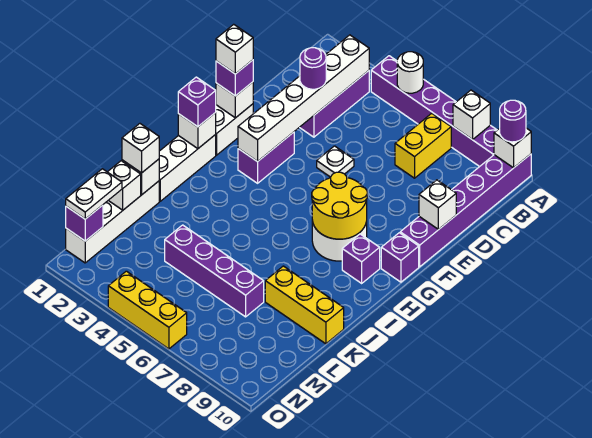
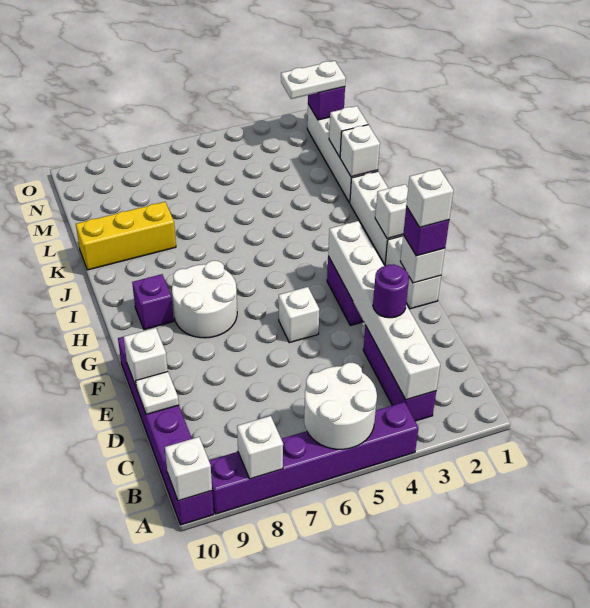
white round brick A5 level 2 -> white round brick A5:B6 level 2
purple round brick A10 level 3 -> none
yellow brick B7:C7 level 1 -> none
white plate E5 level 1 -> white plate D10 level 2
yellow round brick G7:H8 level 2 -> none
purple brick G10 level 1 -> none
purple brick H1 level 3 -> none
white brick K1 level 3 -> white brick F5 level 1
purple brick L4:L7 level 1 -> none
white plate M1:N1 level 3 -> white plate N1:N2 level 3
yellow brick O4:O6 level 1 -> none

